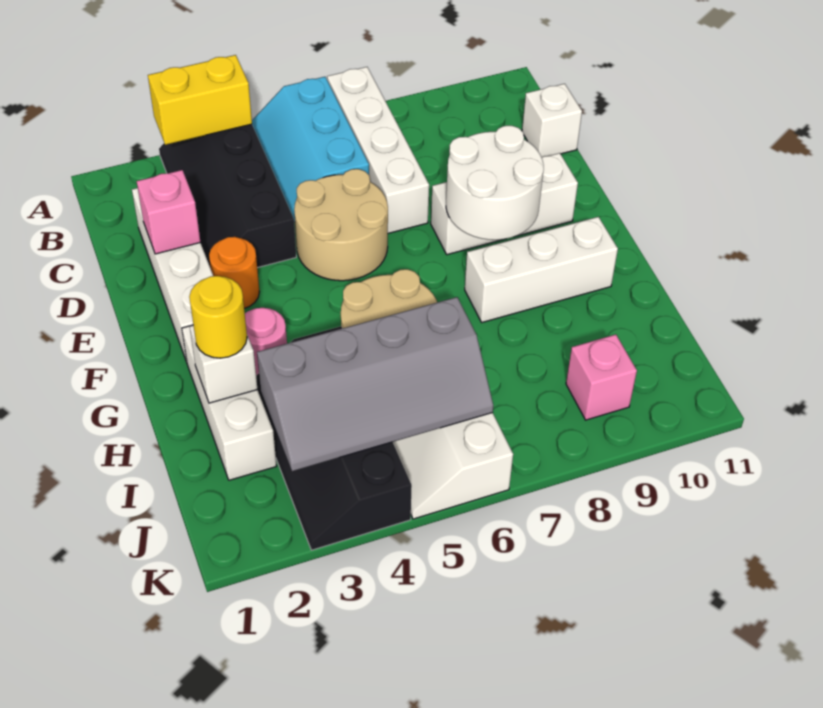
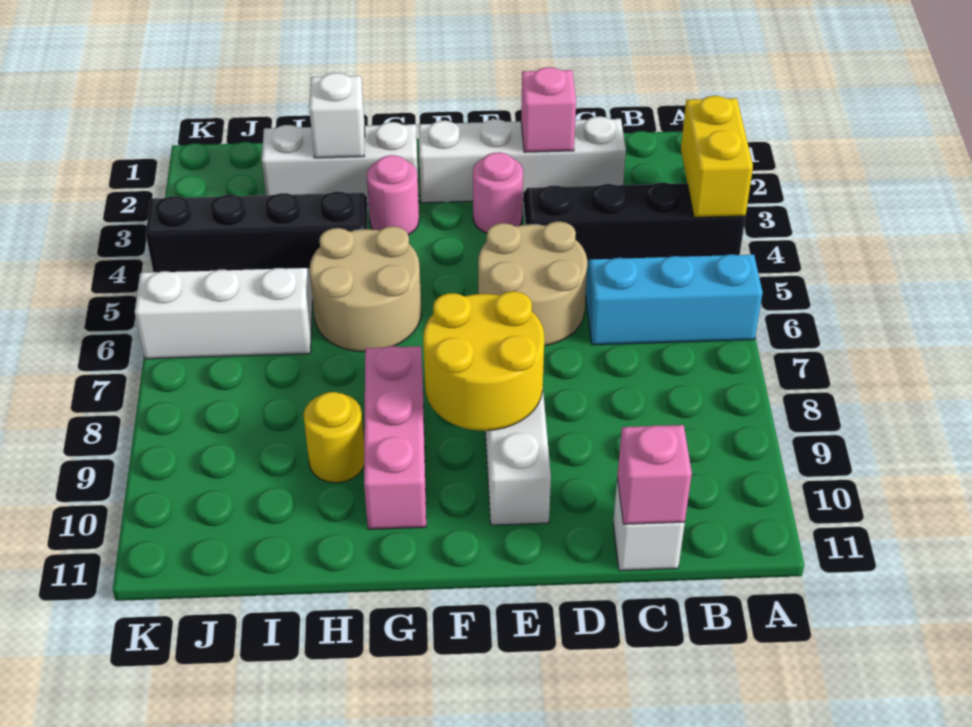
white brick A7:D7 level 1 -> none
orange round brick E3 level 1 -> pink round brick E3 level 1
white round brick E8:F9 level 2 -> yellow round brick E8:F9 level 2
white brick G8:G10 level 1 -> pink brick G8:G10 level 1
yellow round brick H2 level 3 -> yellow round brick H9 level 1
grey slope I3:J6 level 2 top I -> none
pink brick J9 level 1 -> pink brick C11 level 2

